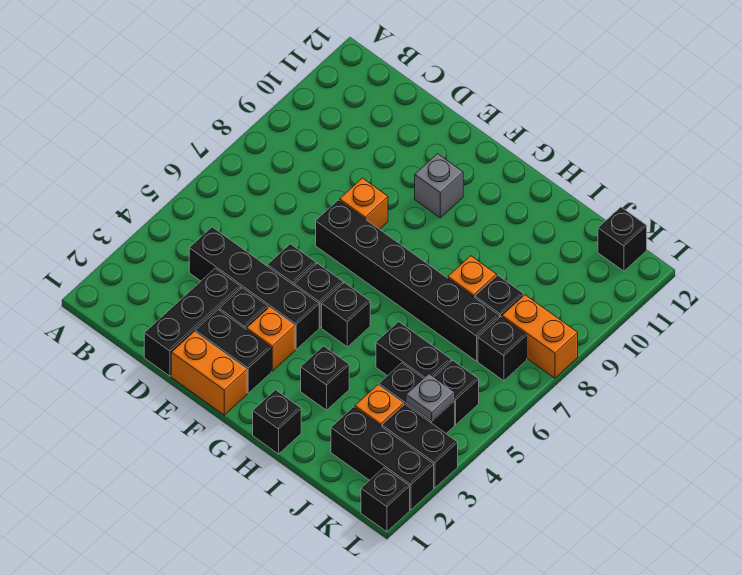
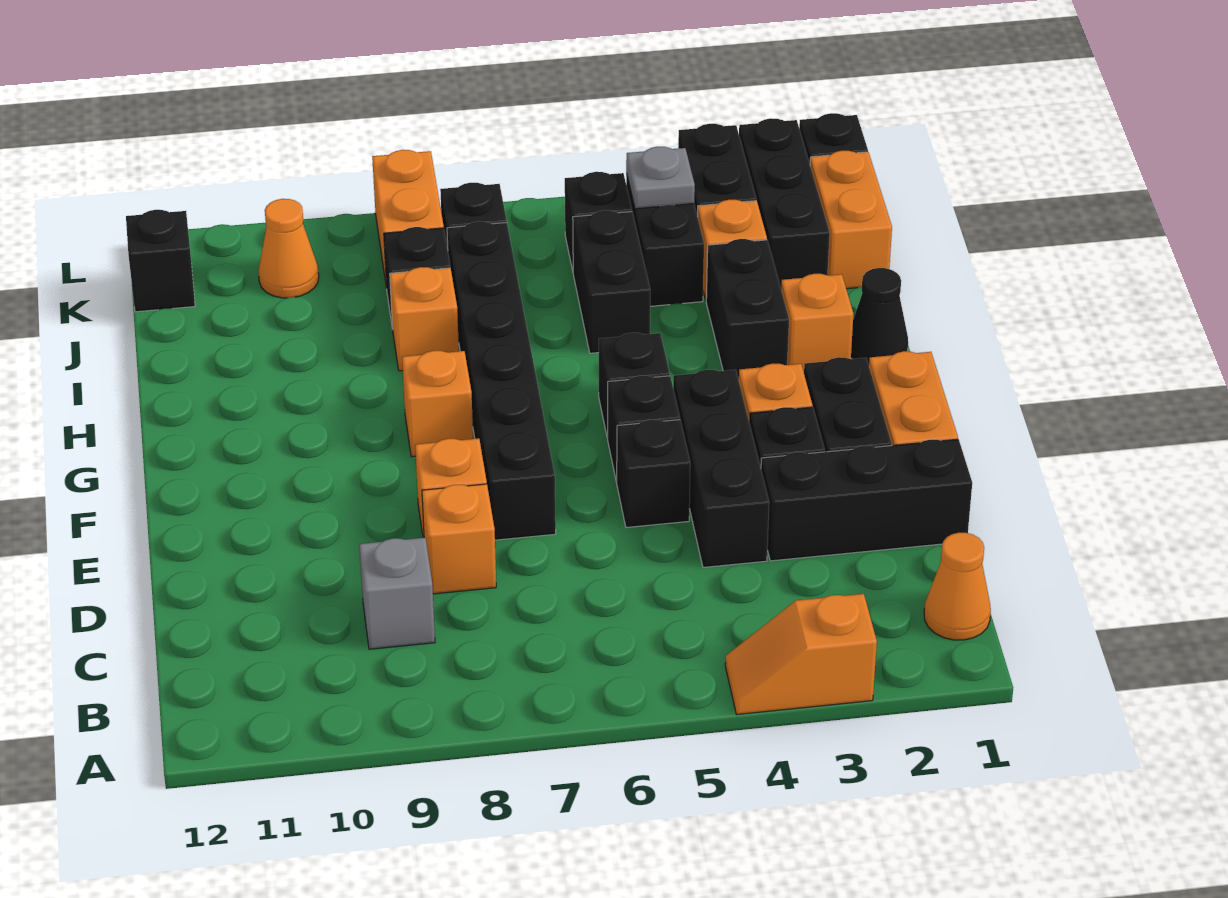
none -> orange slope A3:A4 level 1 top 3
none -> orange cone B1 level 1
black brick C4:F4 level 1 -> black brick D4:F4 level 1
none -> orange brick D8 level 1
grey brick F10 level 1 -> grey brick C9 level 1
none -> orange brick G8 level 1
black brick H1 level 1 -> black cone H1 level 1
none -> orange brick H2 level 1
black brick H3 level 1 -> black brick H3:I3 level 1
none -> orange brick J1:K1 level 1
none -> orange cone K10 level 1

